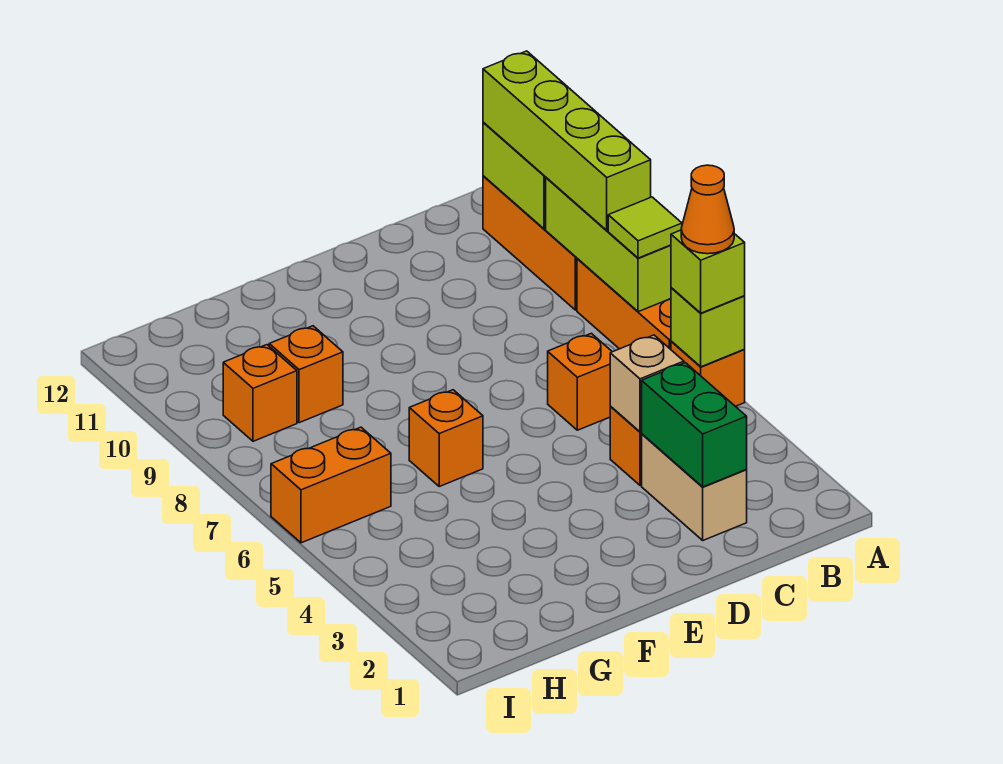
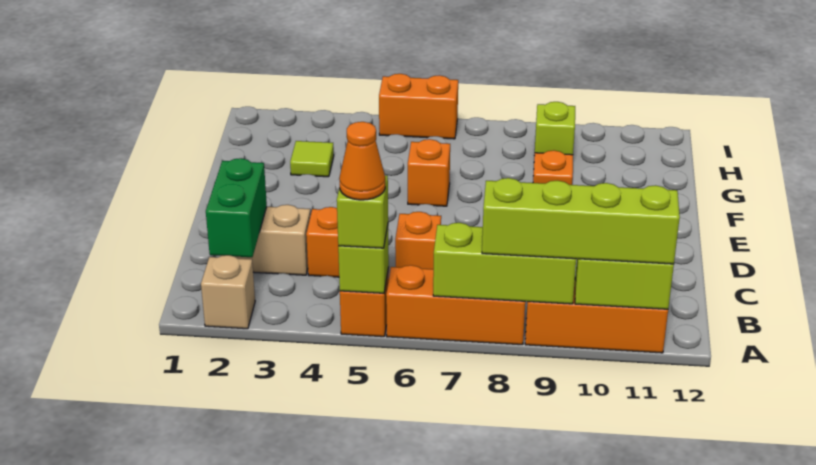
lime tile A7 level 3 -> lime tile G3 level 1
green brick C2:C3 level 2 -> green brick B2:C2 level 2
tan brick C4 level 2 -> tan brick A2 level 1
orange brick G9 level 1 -> orange plate G9 level 1
orange brick H6:I6 level 1 -> orange brick I5:I6 level 1
orange brick H9 level 1 -> lime brick H9 level 1

